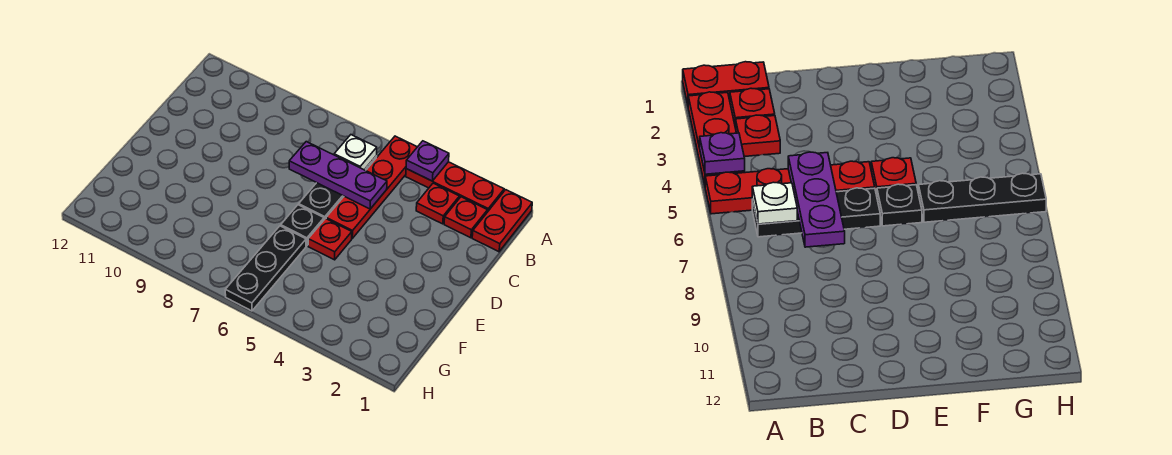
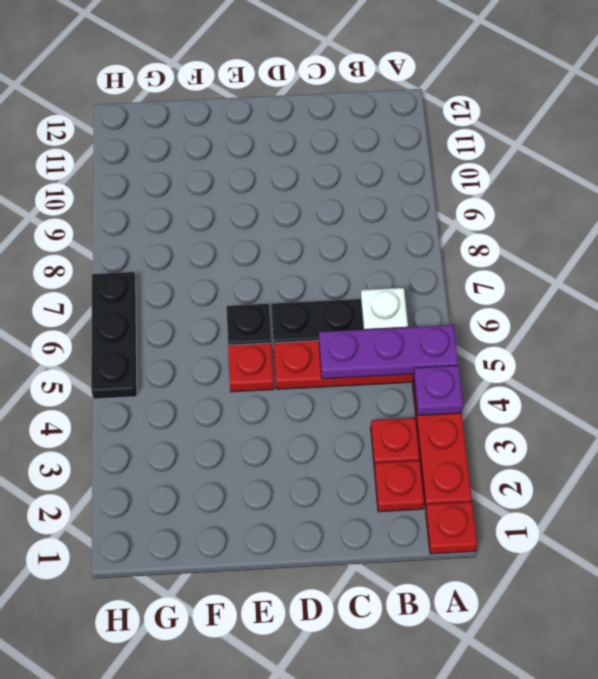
red plate A1:B1 level 1 -> red plate A1 level 1
purple plate C5:C7 level 2 -> purple plate A5:C5 level 2
black plate F6:H6 level 1 -> black plate H5:H7 level 1

